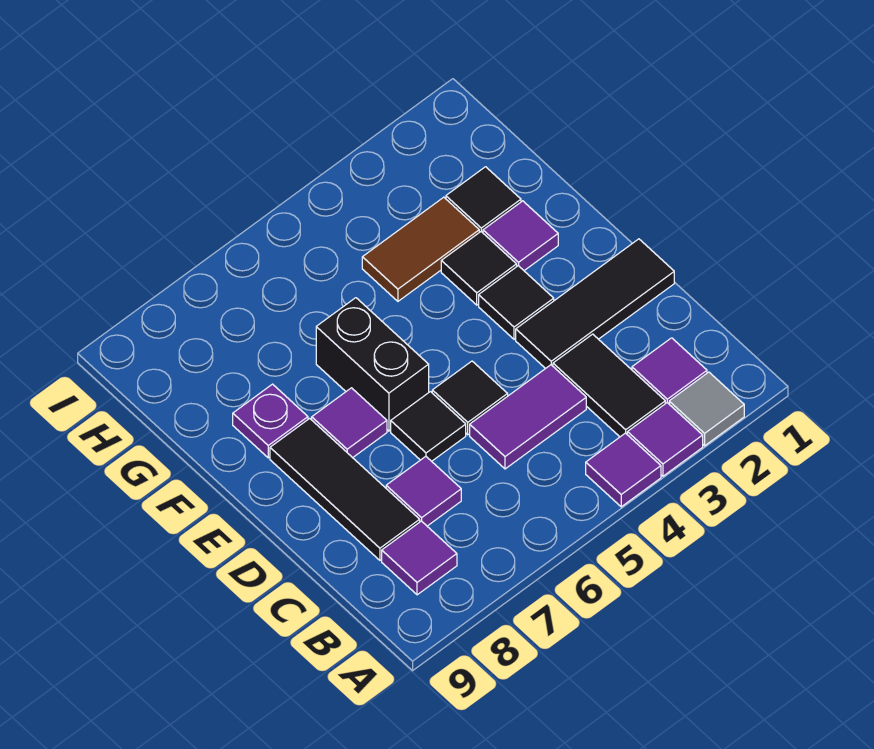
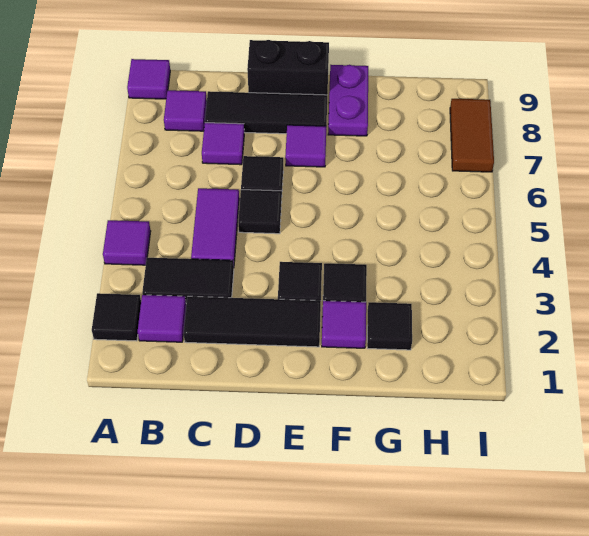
grey tile A2 level 1 -> black tile A2 level 1
purple tile A3 level 1 -> purple tile A9 level 1
black tile D1:D3 level 1 -> black tile C2:E2 level 1
black brick E6:F6 level 1 -> black brick D9:E9 level 1
purple plate F8 level 1 -> purple plate F8:F9 level 1
brown tile G3:G4 level 1 -> brown tile I7:I8 level 1

